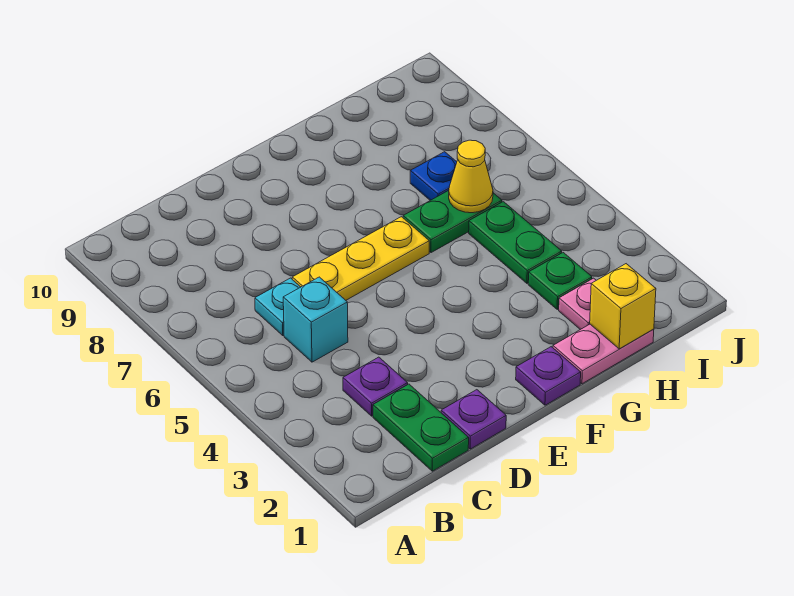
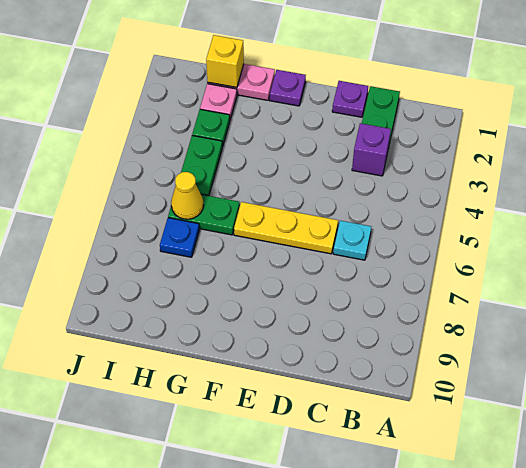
purple plate C3 level 1 -> purple brick C3 level 1
cyan brick C5 level 1 -> none

